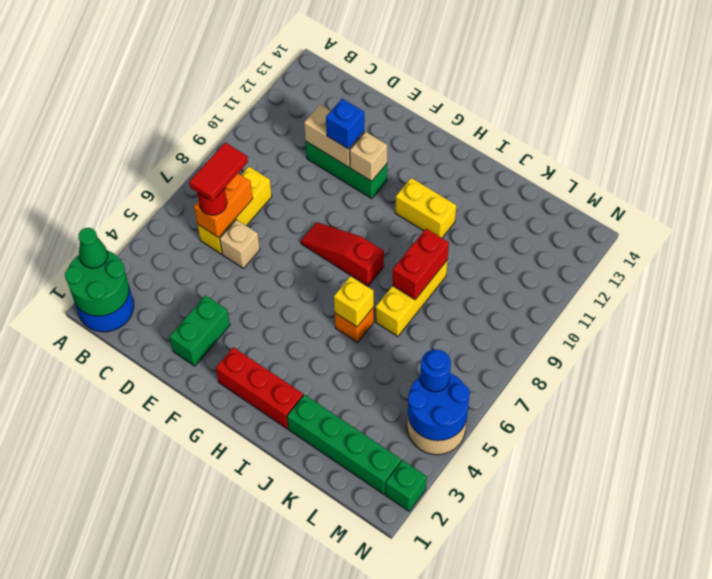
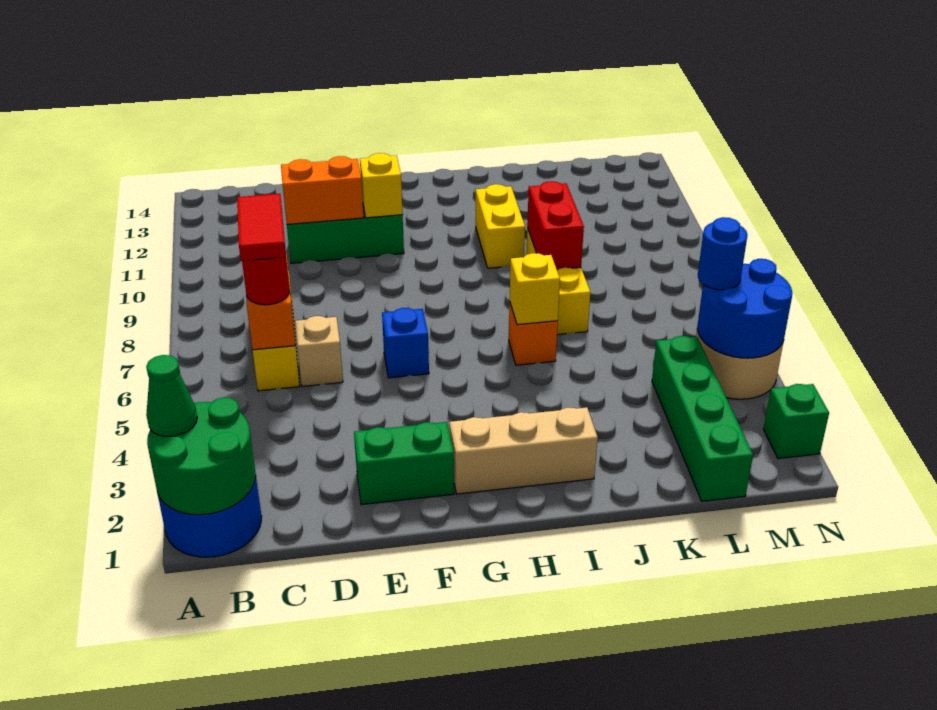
tan brick D11:E11 level 2 -> orange brick D11:E11 level 2
green brick E2:E3 level 1 -> green brick E2:F2 level 1
blue brick E11 level 3 -> blue brick F6 level 1
red slope F8:H8 level 1 top H -> none
tan brick F11 level 2 -> yellow brick F11 level 2
red brick G2:I2 level 1 -> tan brick G2:I2 level 1
yellow brick H11:I11 level 1 -> yellow brick I10:I11 level 1
green brick J2:M2 level 1 -> green brick L1:L4 level 1

